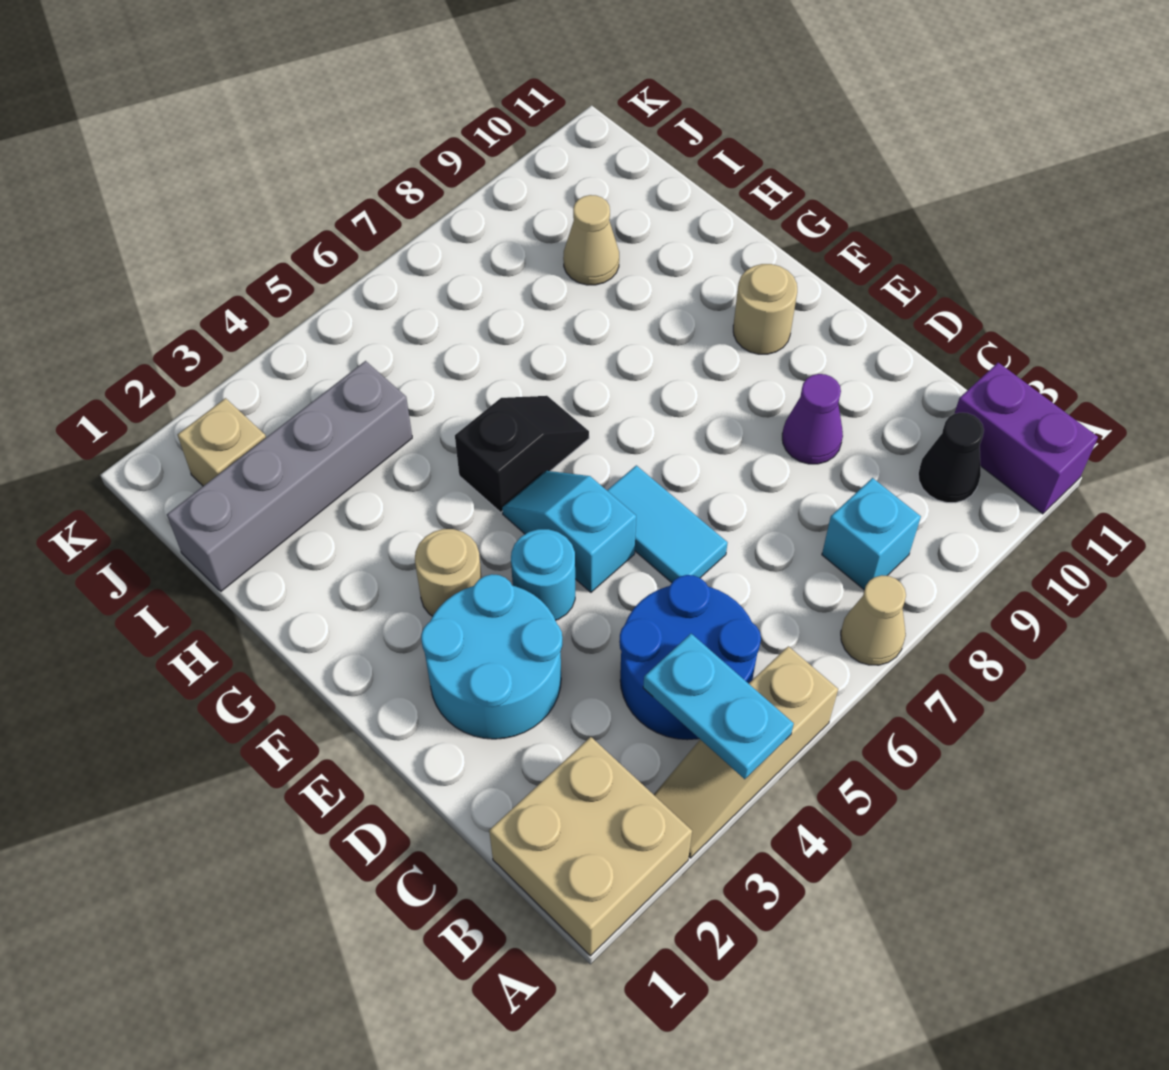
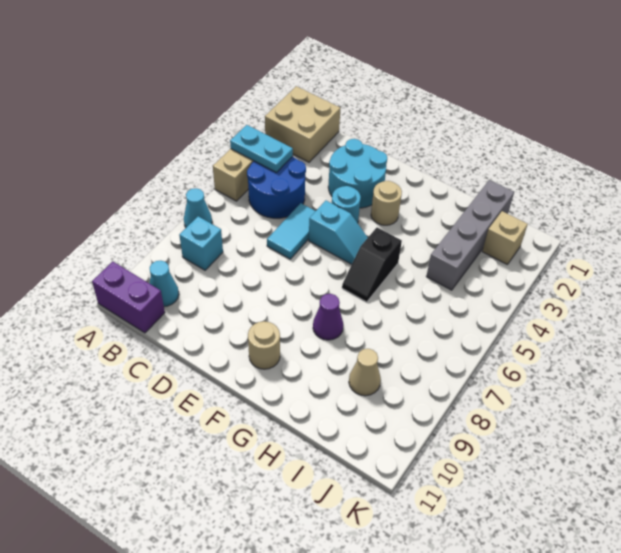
tan cone A7 level 1 -> cyan cone A7 level 1
black cone B10 level 1 -> cyan cone B10 level 1
cyan tile D6:E6 level 1 -> cyan tile D5:D6 level 1
purple cone D9 level 1 -> purple cone G8 level 1

